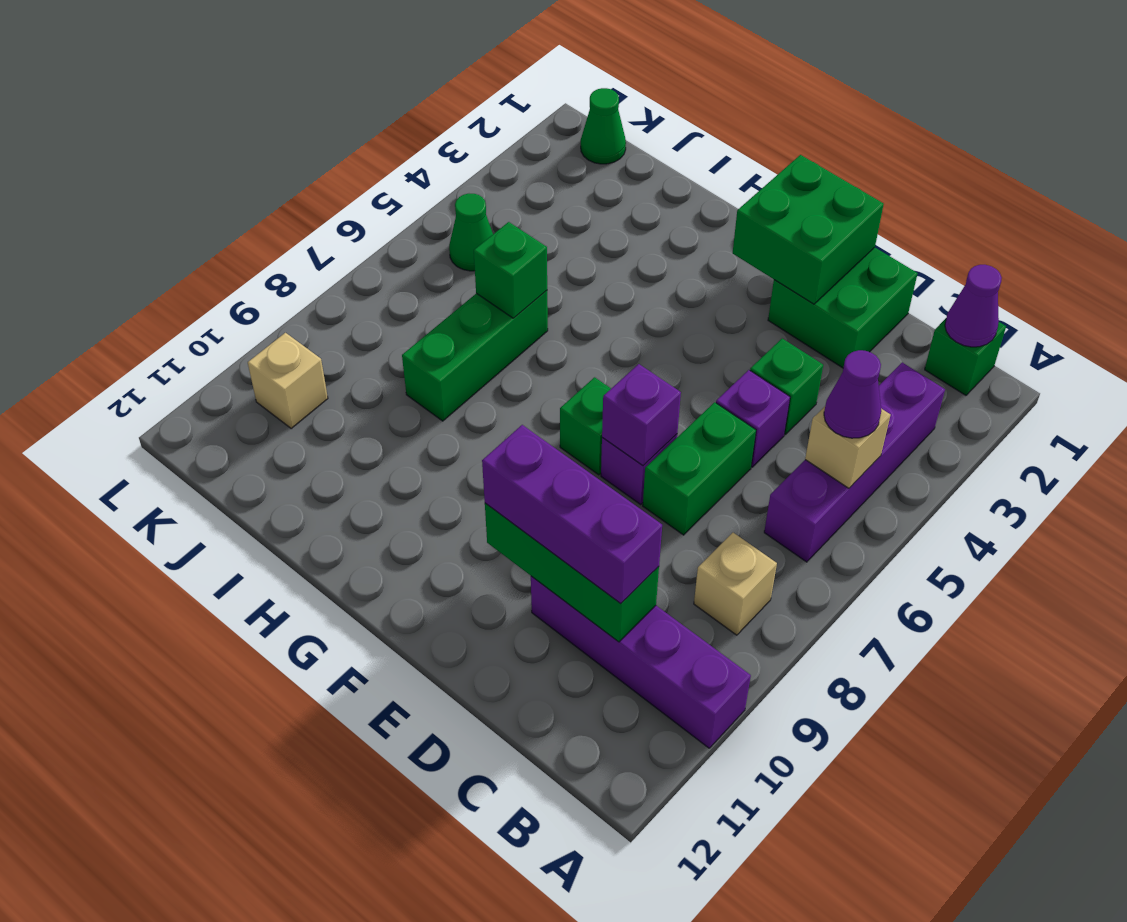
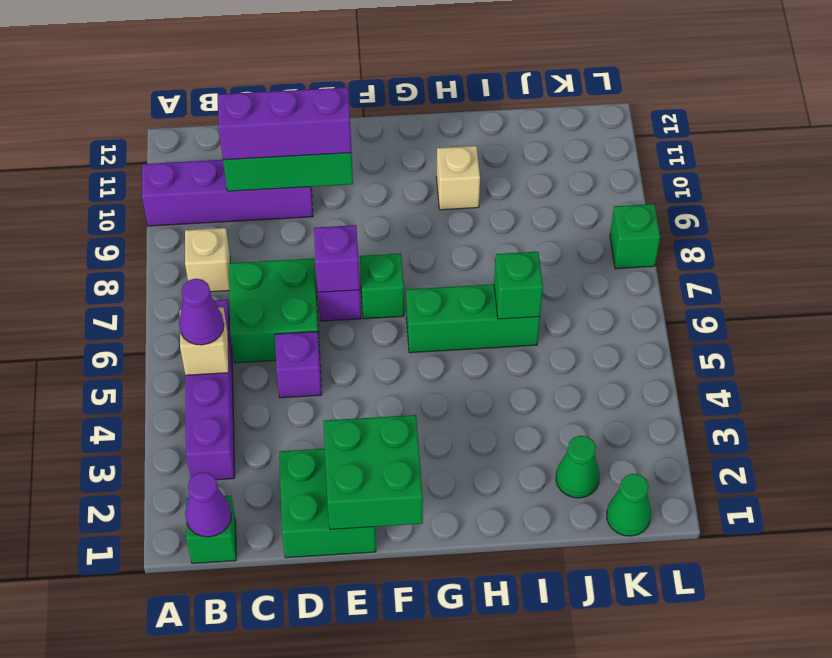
green brick D4 level 1 -> green brick L8 level 1
green brick D6:D7 level 1 -> green brick C6:D7 level 1
green brick I6:I8 level 1 -> green brick G6:I6 level 1
green cone K5 level 1 -> green cone J2 level 1
tan brick K10 level 1 -> tan brick H10 level 1

